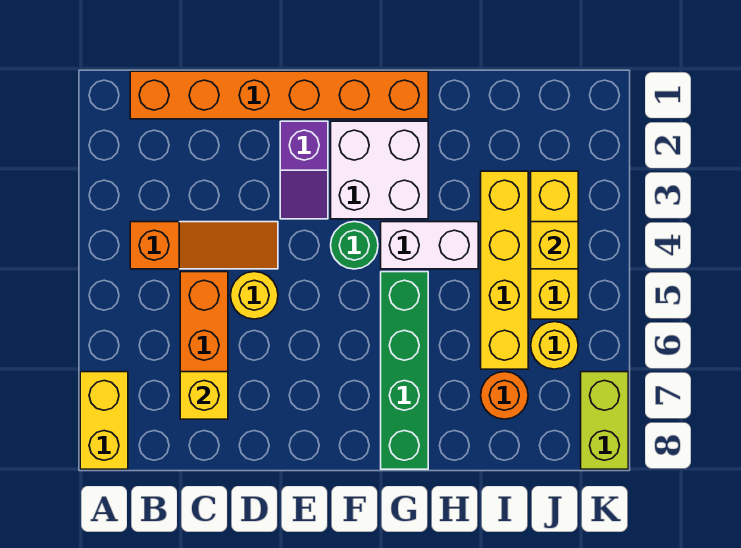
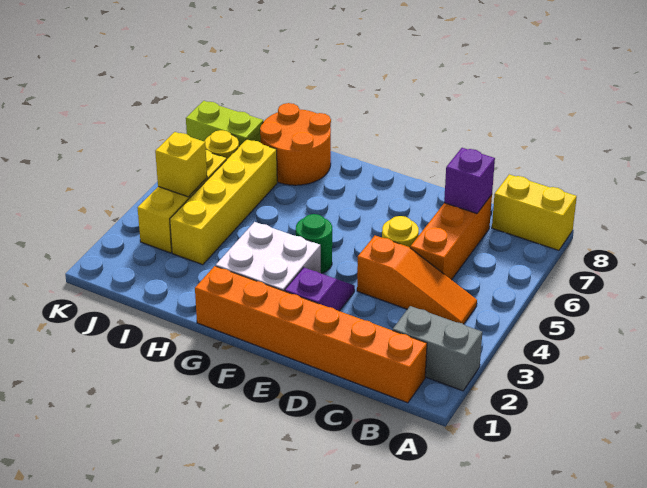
none -> grey brick A2:B2 level 1
yellow brick A7:A8 level 1 -> yellow brick A8:B8 level 1
orange slope B4:D4 level 1 top B -> orange slope B4:D4 level 1 top D
yellow brick C7 level 2 -> purple brick C7 level 2
white brick G4:H4 level 1 -> none
green brick G5:G8 level 1 -> none
orange round brick I7 level 1 -> orange round brick H7:I8 level 1
lime brick K7:K8 level 1 -> lime brick J7:K7 level 1

